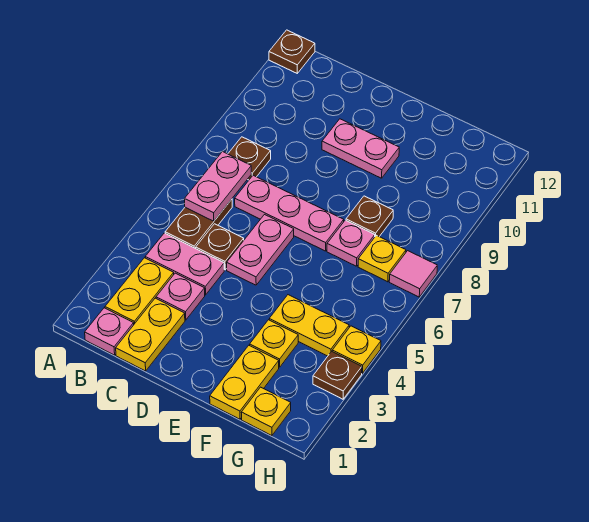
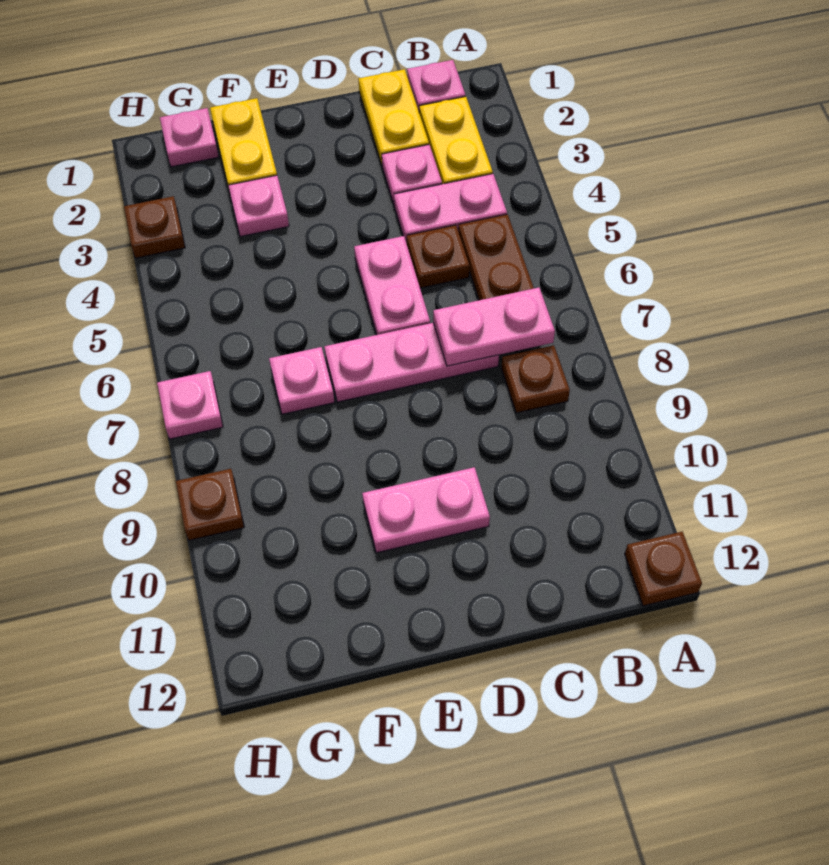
pink plate B6:B7 level 2 -> pink plate B7:C7 level 2
yellow plate F3 level 1 -> pink plate F3 level 1
yellow plate F4:G4 level 1 -> none
brown plate F8 level 1 -> brown plate H9 level 1
yellow plate G1 level 1 -> pink plate G1 level 1
yellow plate G7 level 1 -> none
yellow plate H4 level 1 -> none
pink tile H7 level 1 -> pink plate H7 level 1

